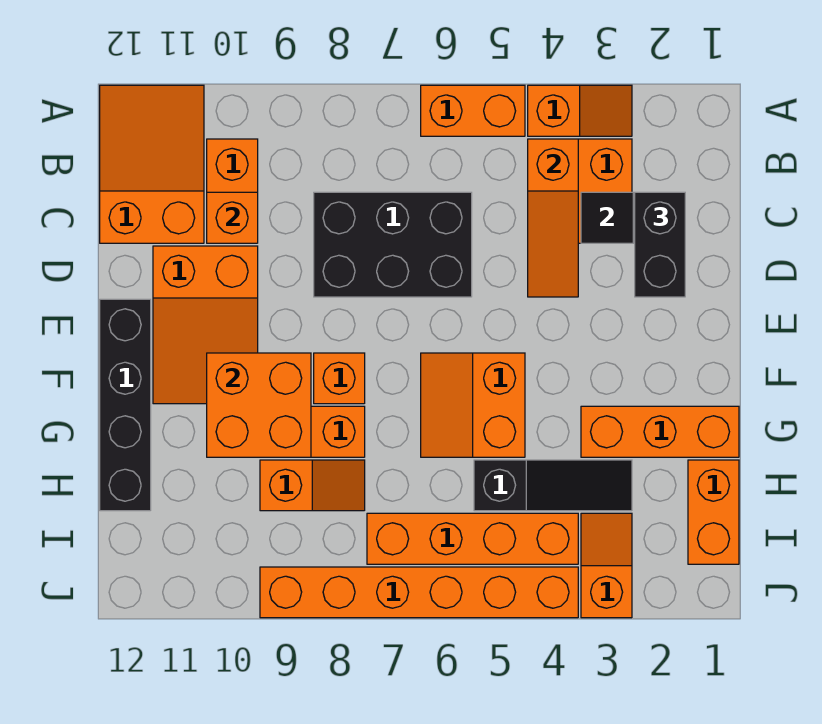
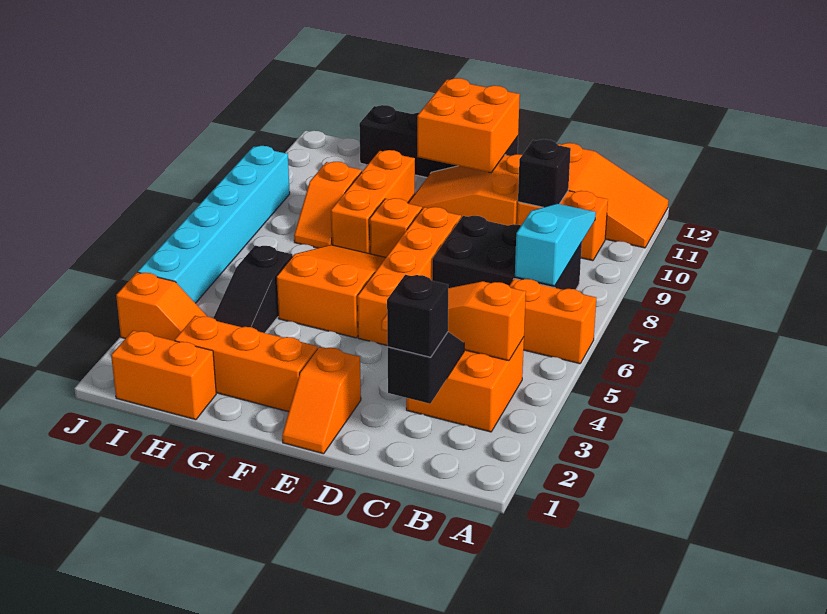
orange slope A3:A4 level 1 top 4 -> orange slope E1:E2 level 1 top 2
orange brick A5:A6 level 1 -> orange brick A6:B6 level 1
none -> cyan slope B7:B9 level 2 top 7
black brick C2:D2 level 3 -> black brick C2 level 3
black brick C6:D8 level 1 -> black brick B7:D8 level 1
orange brick C10 level 2 -> black brick C10 level 2
orange slope F5:G6 level 1 top 5 -> orange slope F5:G7 level 1 top 5
orange brick F9:G10 level 2 -> orange brick E11:F12 level 2
orange brick G1:G3 level 1 -> orange brick F2:H2 level 1
orange brick I4:I7 level 1 -> orange brick E5:E8 level 1
orange brick J4:J9 level 1 -> cyan brick J4:J9 level 1

